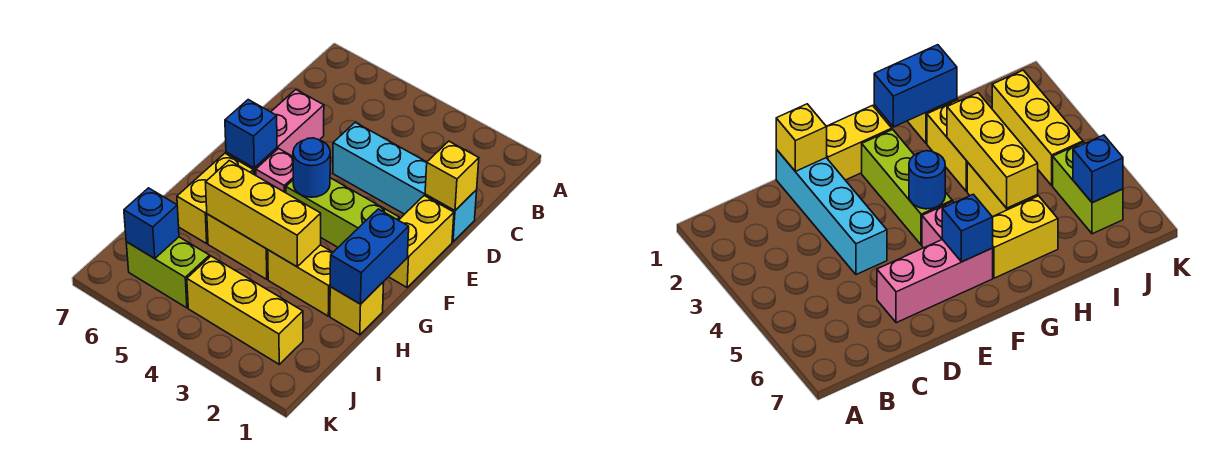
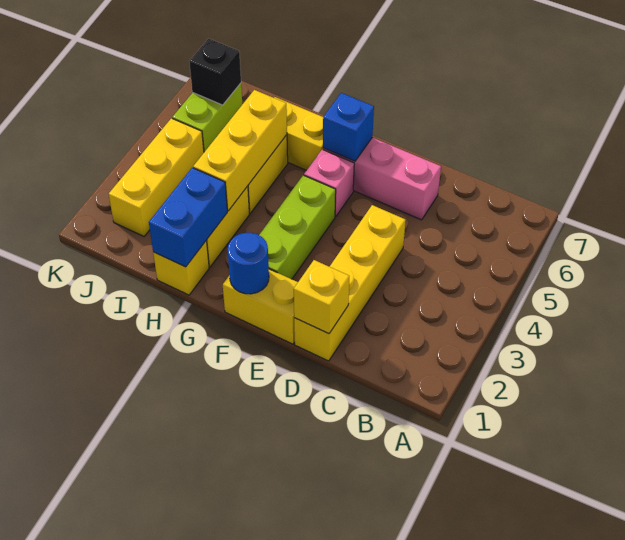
cyan brick D1:D4 level 1 -> yellow brick D1:D4 level 1
blue round brick F4 level 2 -> blue round brick F1 level 2
blue brick G1:H1 level 2 -> blue brick H1:H2 level 2
blue brick J6 level 2 -> black brick J6 level 2

